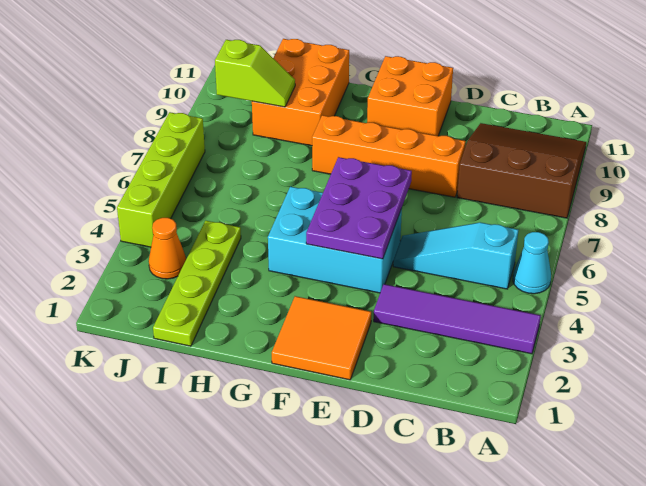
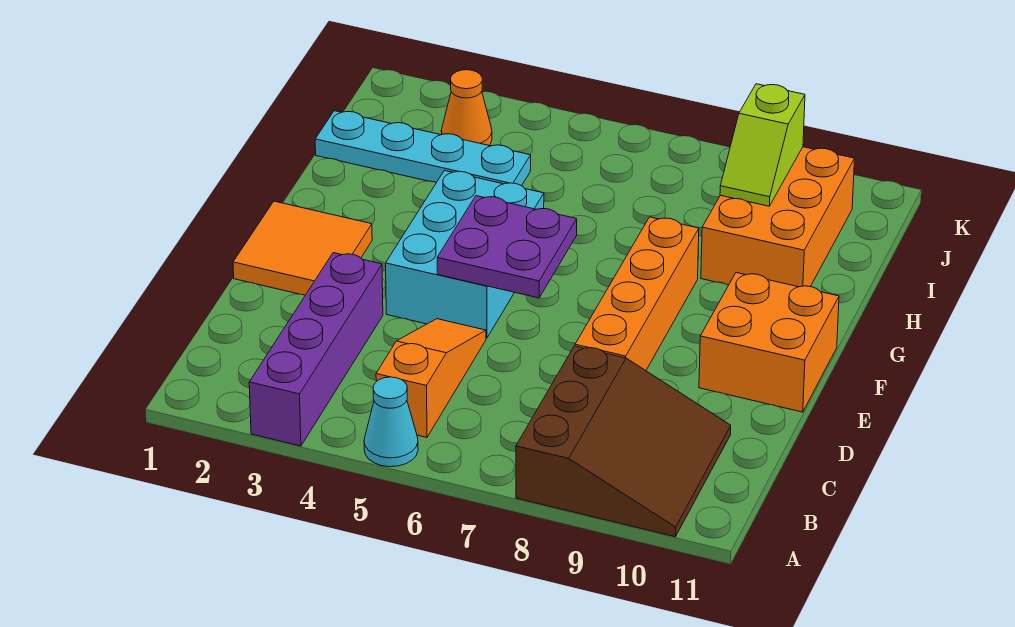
purple tile A3:D3 level 1 -> purple brick A3:D3 level 1
cyan slope B5:D5 level 1 top B -> orange slope B5:D5 level 1 top B
purple plate E4:F6 level 2 -> purple plate E5:F6 level 2
orange brick H9:I11 level 1 -> orange brick H9:J10 level 1
lime plate I1:I4 level 1 -> cyan plate I1:I4 level 1
lime brick K4:K7 level 1 -> none

